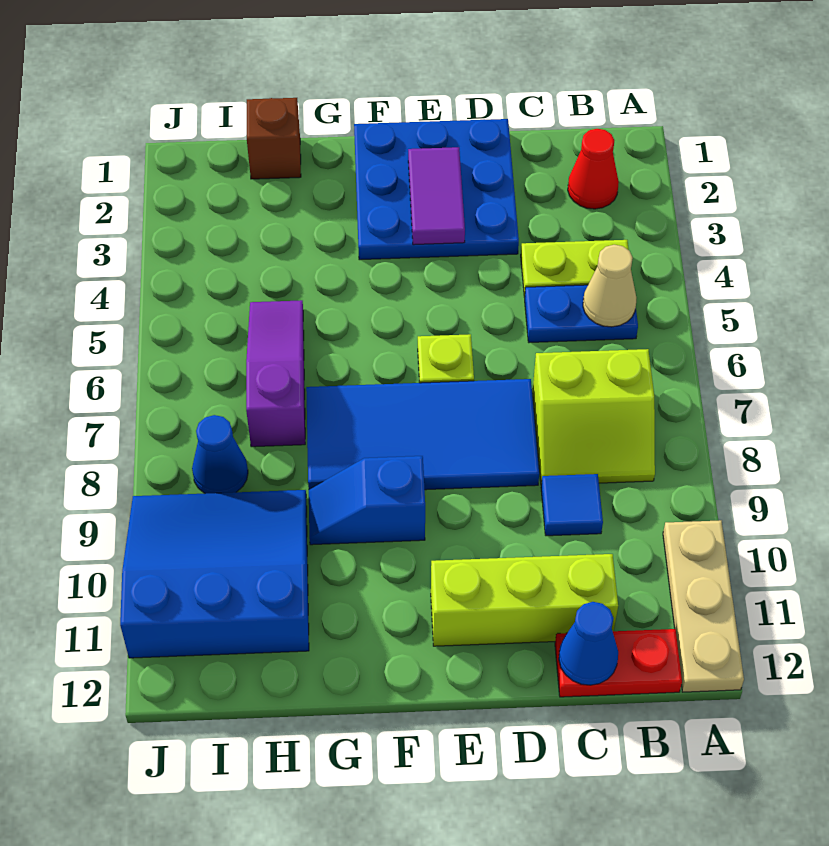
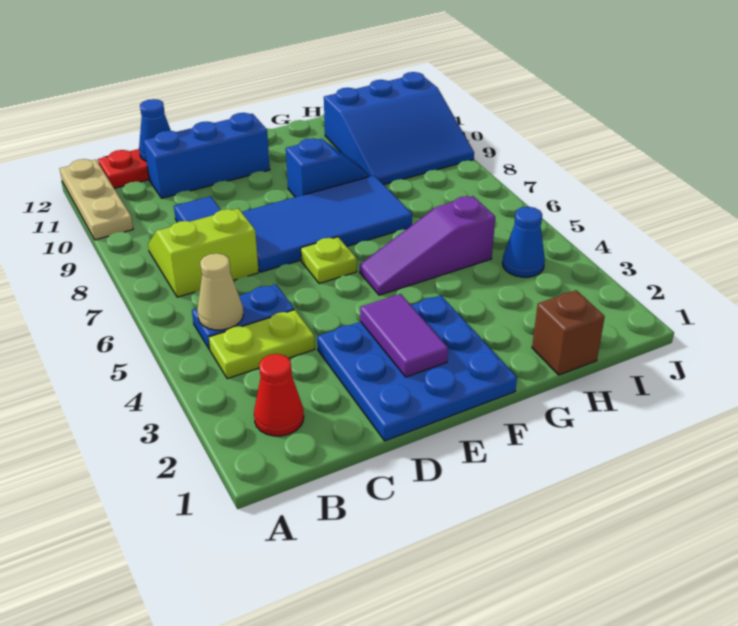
lime brick C11:E11 level 1 -> blue brick C11:E11 level 1
purple slope H5:H7 level 1 top 7 -> purple slope F5:H5 level 1 top H
blue cone I8 level 1 -> blue cone I4 level 1

